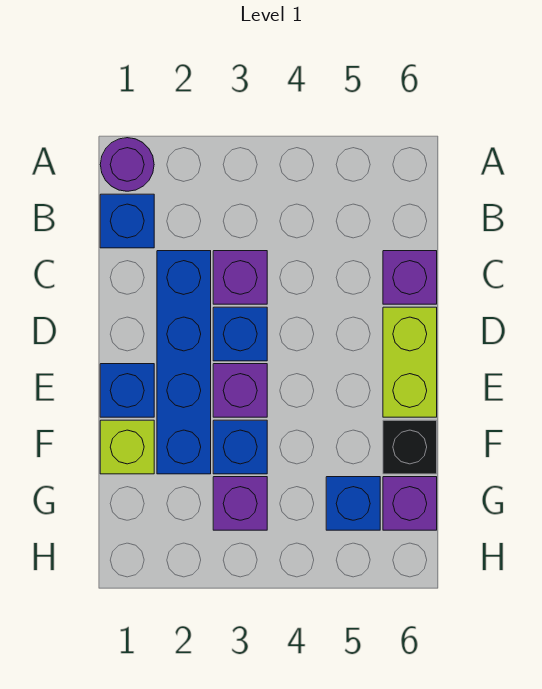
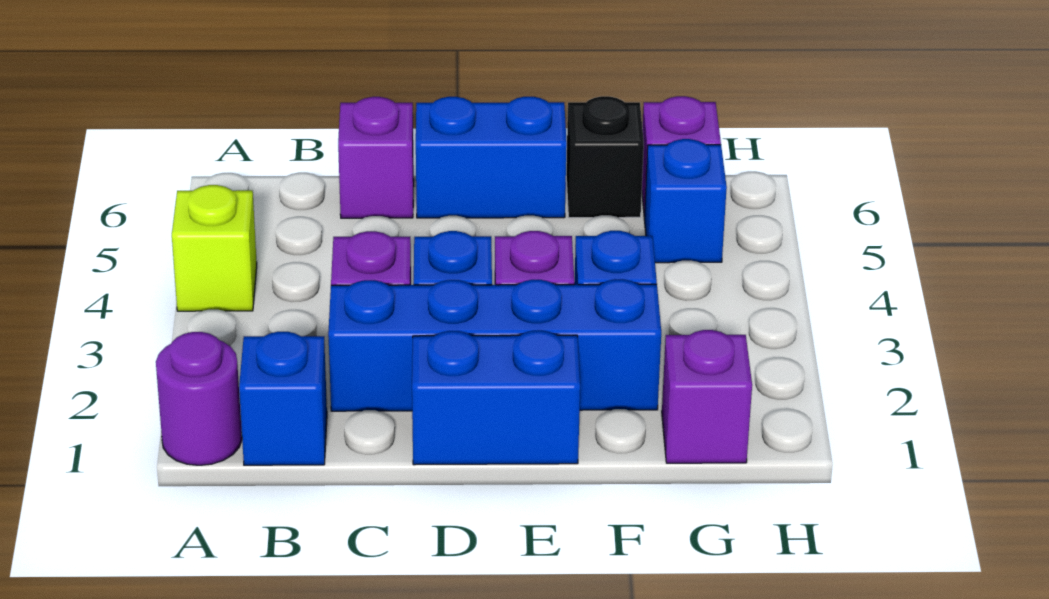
lime brick D6:E6 level 1 -> blue brick D6:E6 level 1
blue brick E1 level 1 -> blue brick D1:E1 level 1
lime brick F1 level 1 -> lime brick A4 level 1
purple brick G3 level 1 -> purple brick G1 level 1

